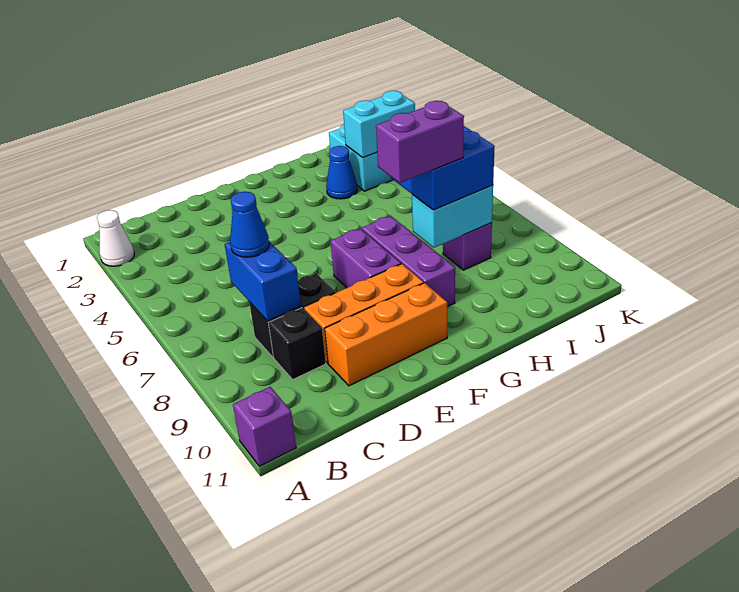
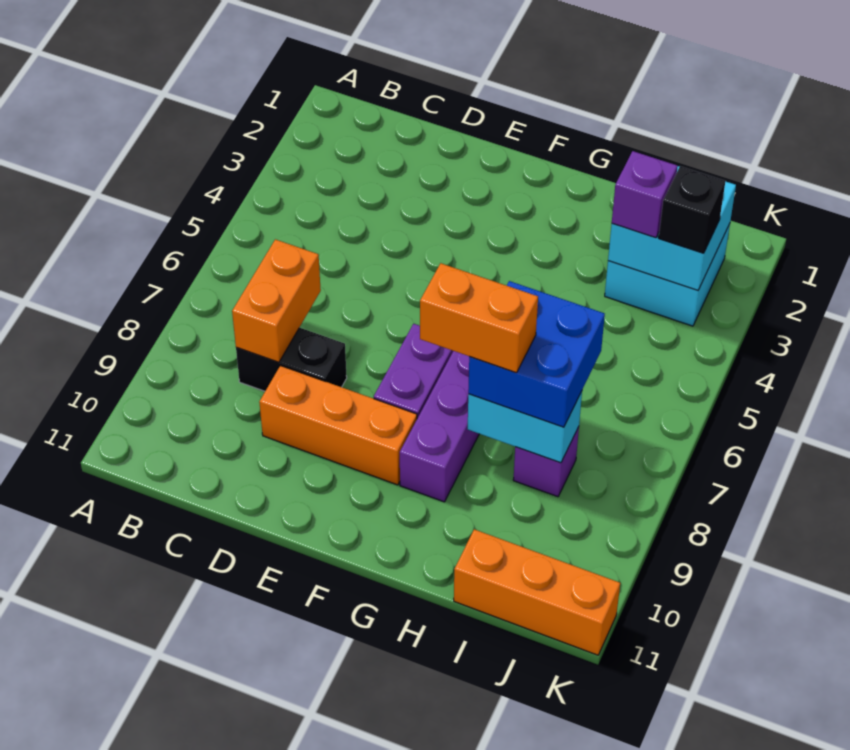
white cone A2 level 1 -> none
purple brick A11 level 1 -> purple brick I3 level 3
blue brick C7:C8 level 2 -> orange brick C7:C8 level 2
blue cone C7 level 3 -> none
black brick C9 level 1 -> black brick J3 level 3
orange brick D10:F10 level 1 -> orange brick I11:K11 level 1
purple brick G8:H8 level 4 -> orange brick G8:H8 level 4
blue cone H3 level 1 -> none
cyan brick I3:J3 level 2 -> cyan brick I2:J3 level 2

